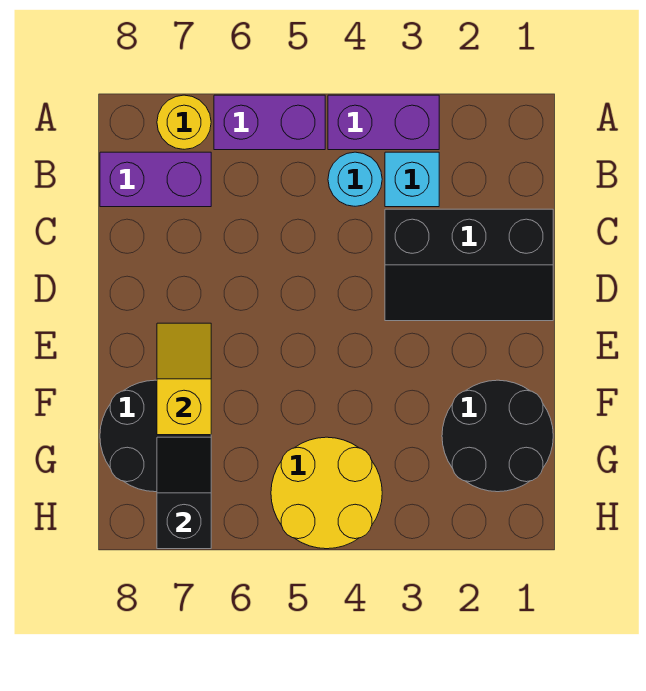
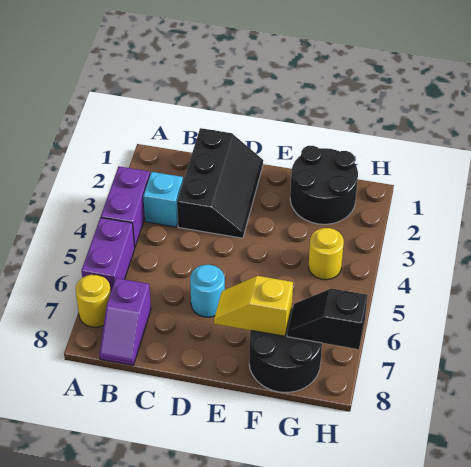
cyan round brick B4 level 1 -> cyan round brick D6 level 1
purple brick B7:B8 level 1 -> purple slope B7:B8 level 1 top 7
yellow round brick G4:H5 level 1 -> yellow round brick G4 level 1

